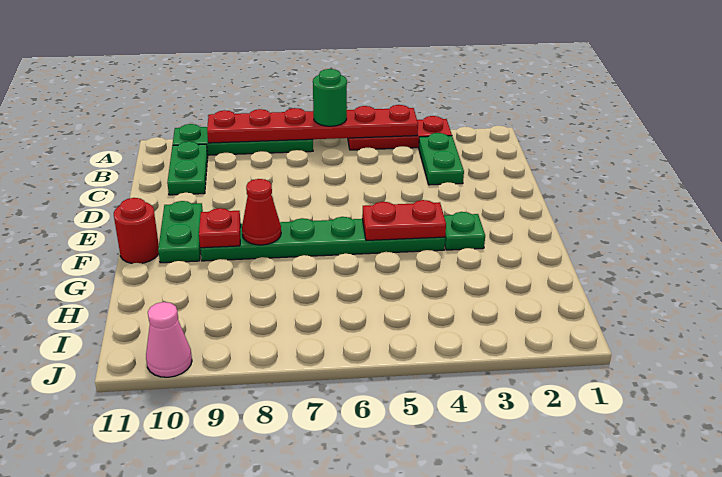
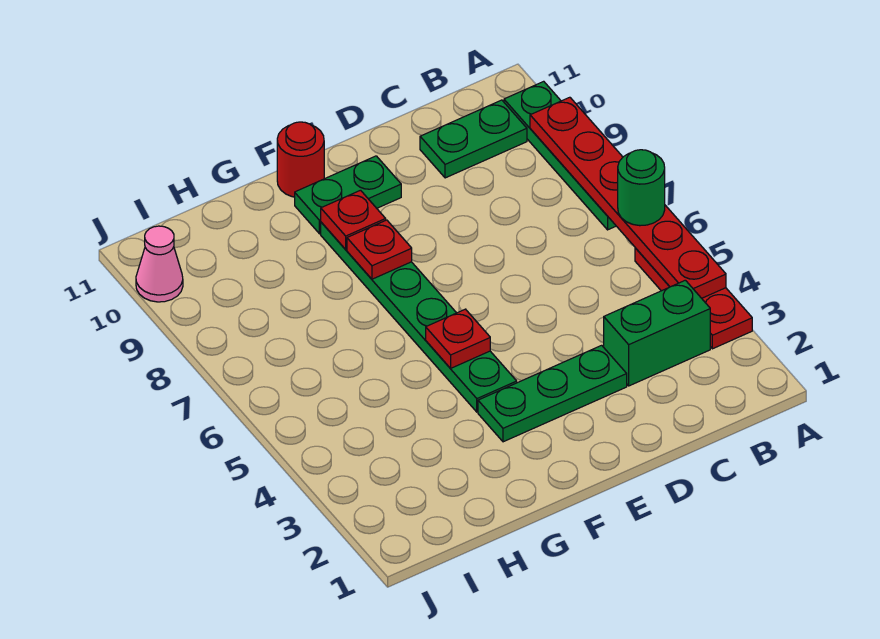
green plate B3:C3 level 1 -> green brick B3:C3 level 1
green plate F3 level 1 -> green plate D3:F3 level 1
red plate F4:F5 level 2 -> red plate F5 level 2
red cone F8 level 2 -> red plate F8 level 2

